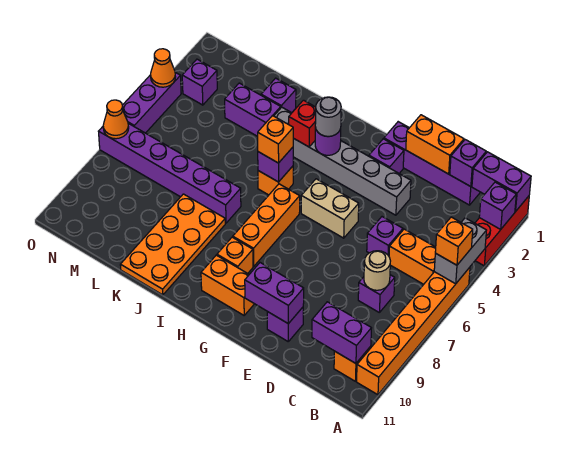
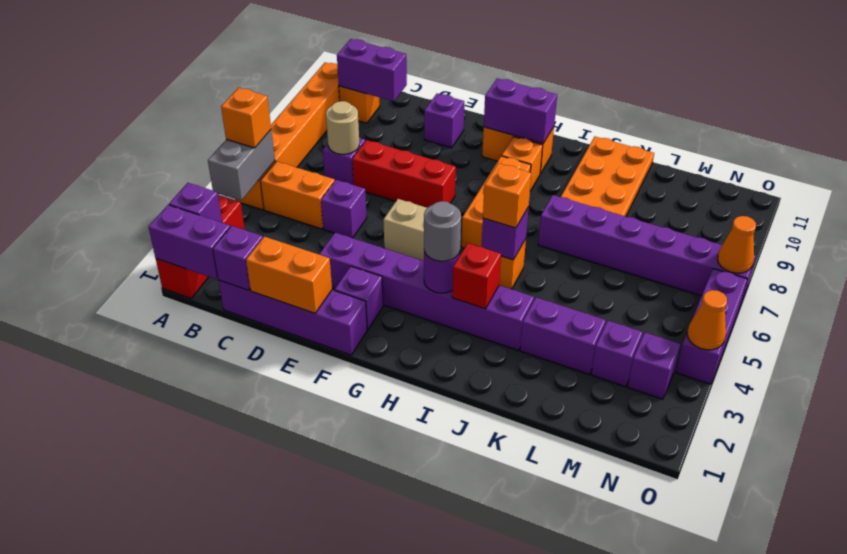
none -> red brick D7:F7 level 1
grey brick E3:J3 level 1 -> purple brick E3:J3 level 1
purple brick E10:F10 level 2 -> purple brick G10:H10 level 2
purple brick K2 level 1 -> purple brick M3 level 1

